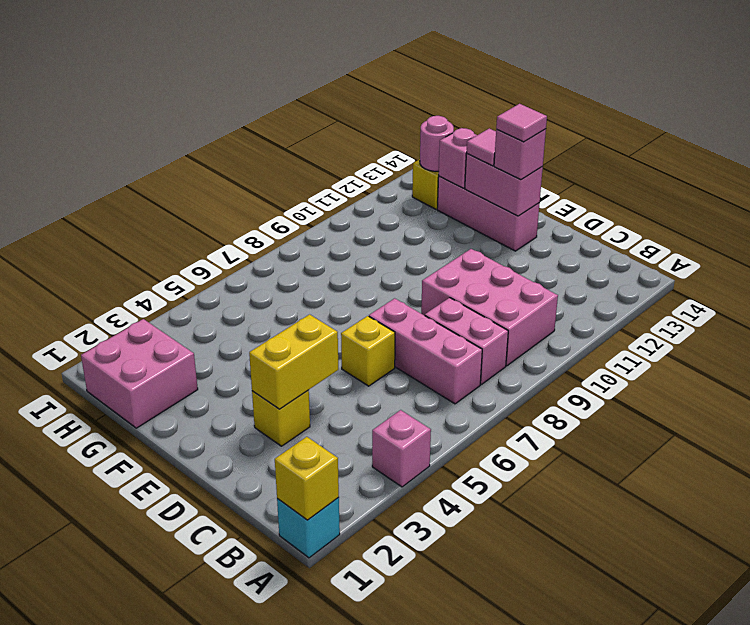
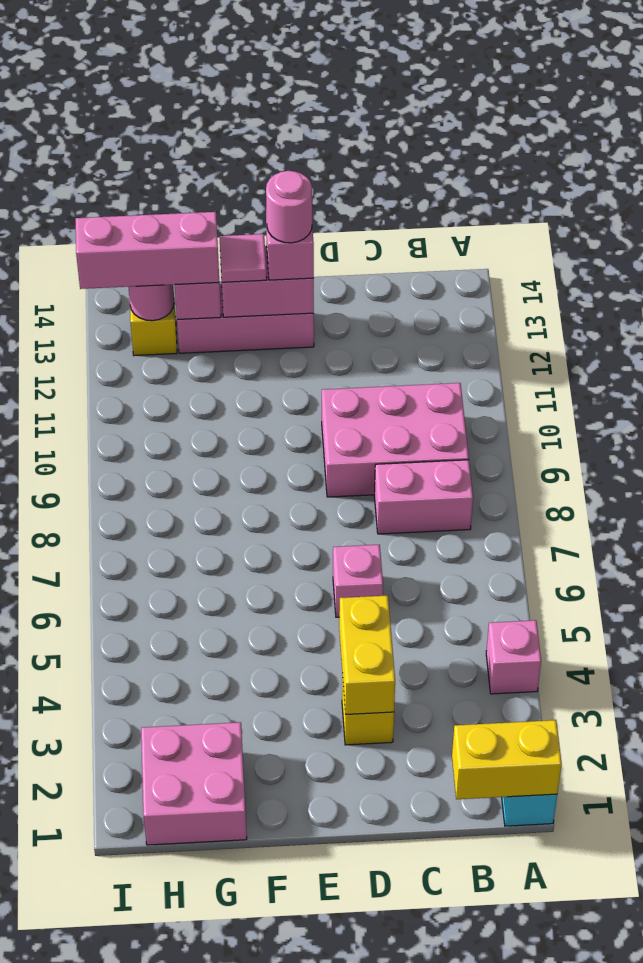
yellow brick A1 level 2 -> yellow brick A1:B1 level 2
pink brick B7:D7 level 1 -> pink brick G13:I13 level 3
yellow brick D6 level 1 -> pink brick D6 level 1
pink tile E13 level 4 -> pink round brick E13 level 4

